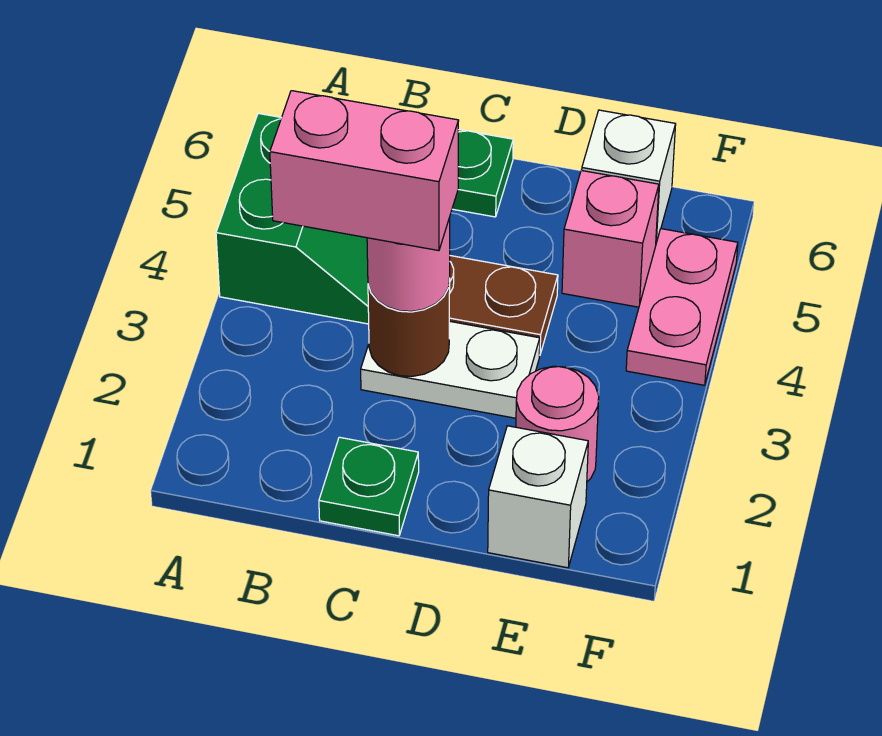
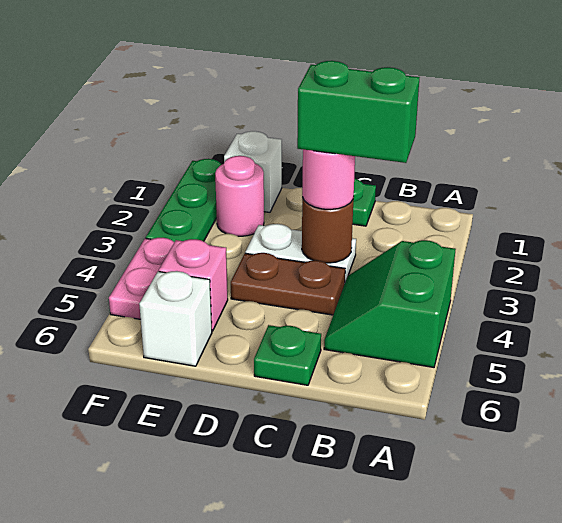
pink brick B3:C3 level 4 -> green brick B3:C3 level 4
none -> green plate F1:F3 level 1

